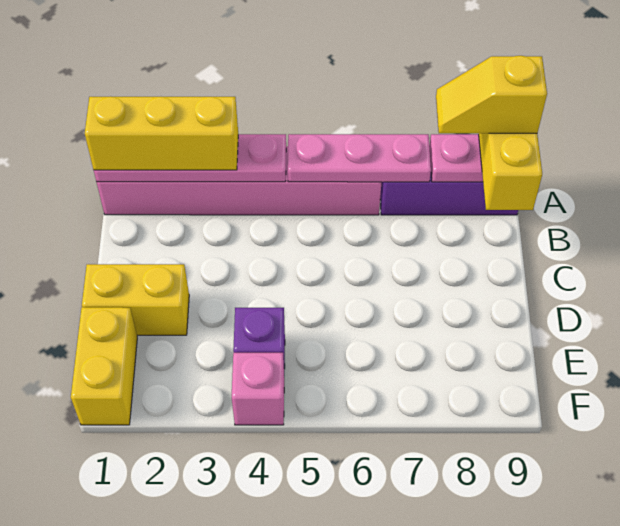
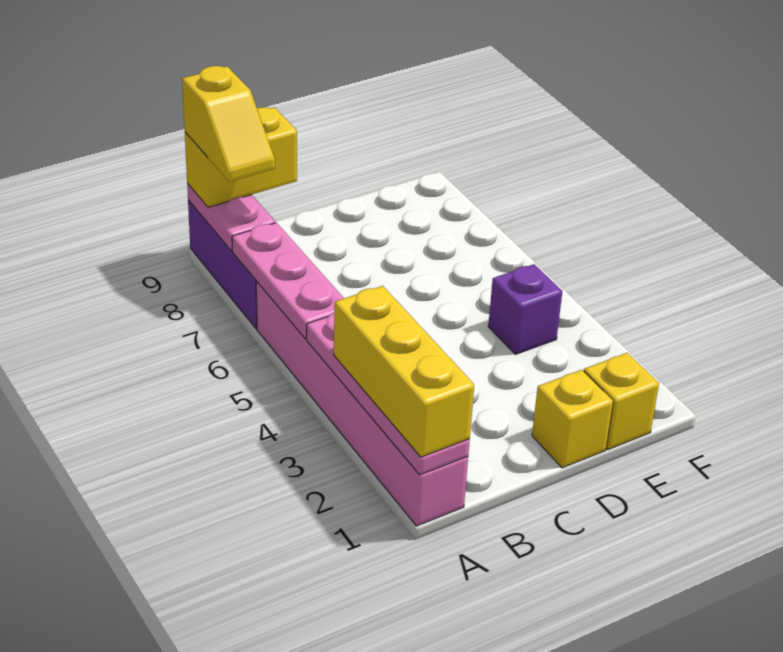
yellow brick D1:D2 level 1 -> yellow brick D1 level 1
yellow brick E1:F1 level 1 -> yellow brick E1 level 1
pink brick F4 level 1 -> none

